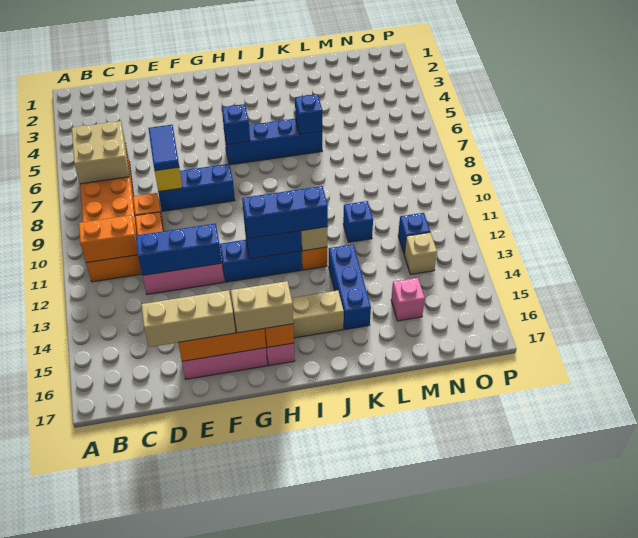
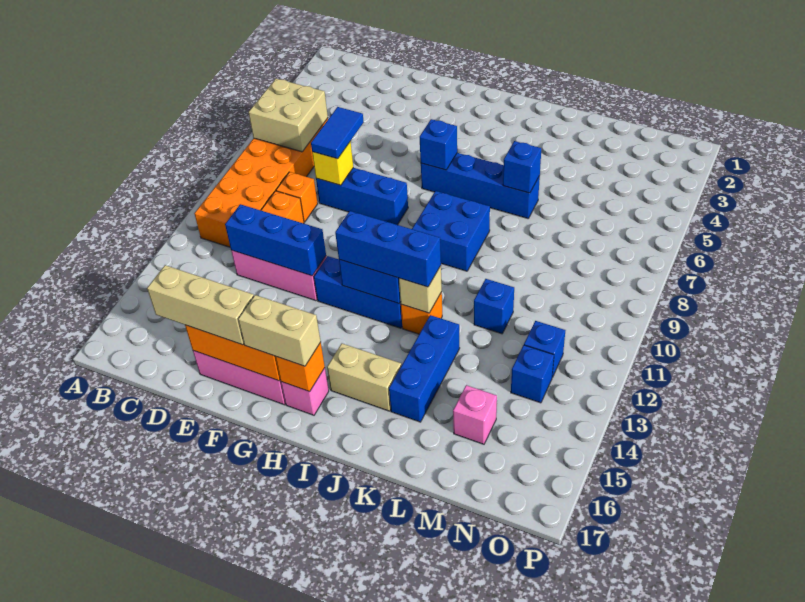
orange brick B11:C11 level 2 -> none
none -> blue brick I8:J9 level 1
tan brick N13 level 1 -> blue brick N13 level 1

